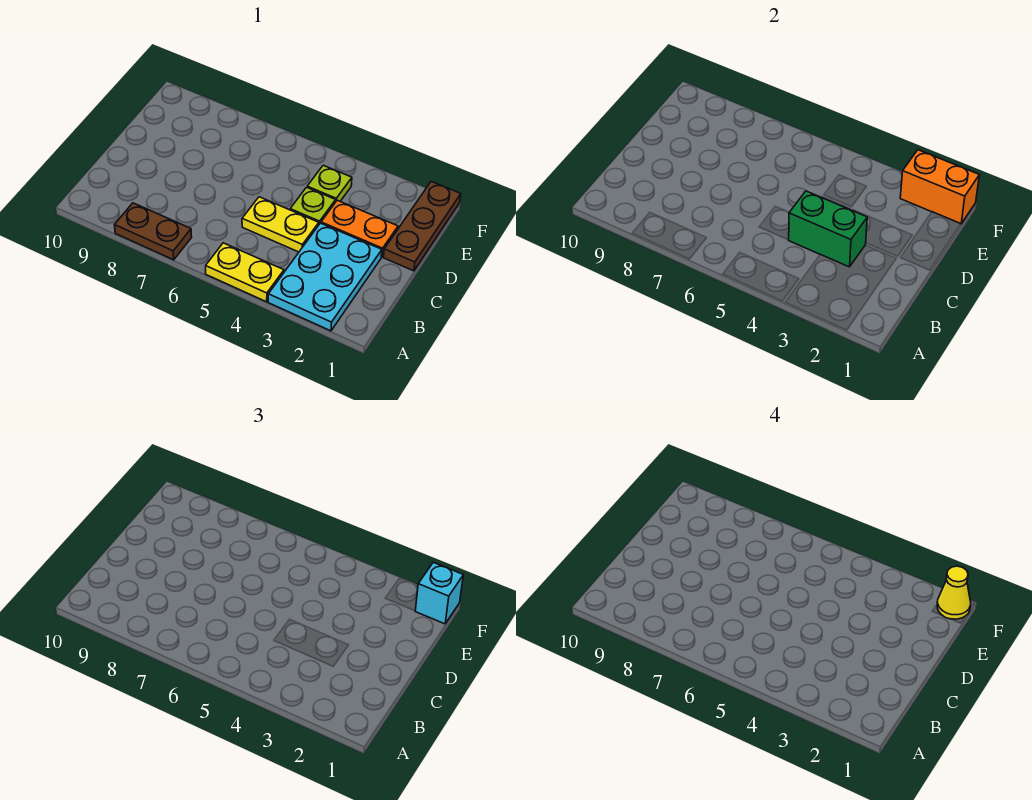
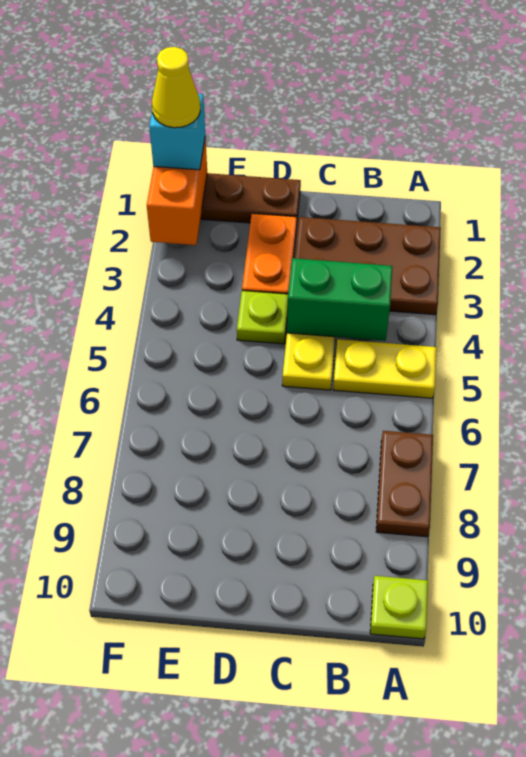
cyan plate A2:C3 level 1 -> brown plate A2:C3 level 1
yellow plate A4:A5 level 1 -> yellow plate A5:B5 level 1
green brick C3:C4 level 2 -> green brick B4:C4 level 2
lime plate E4 level 1 -> lime plate A10 level 1

